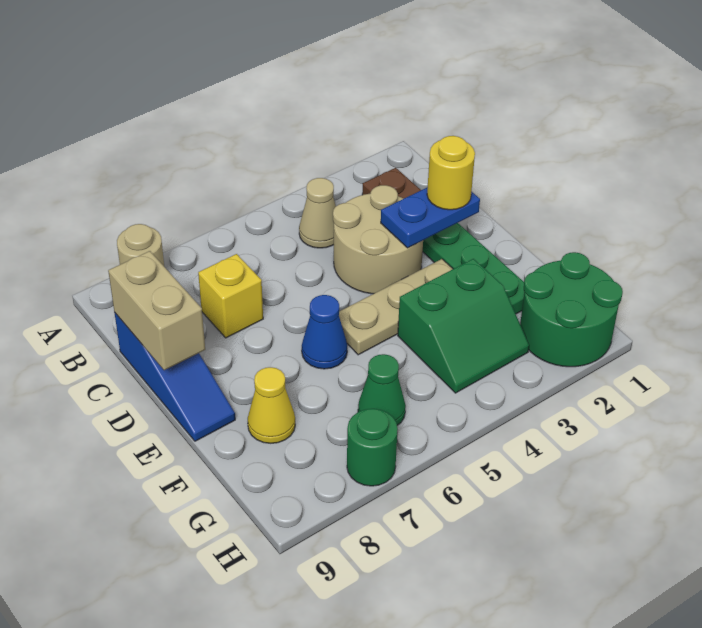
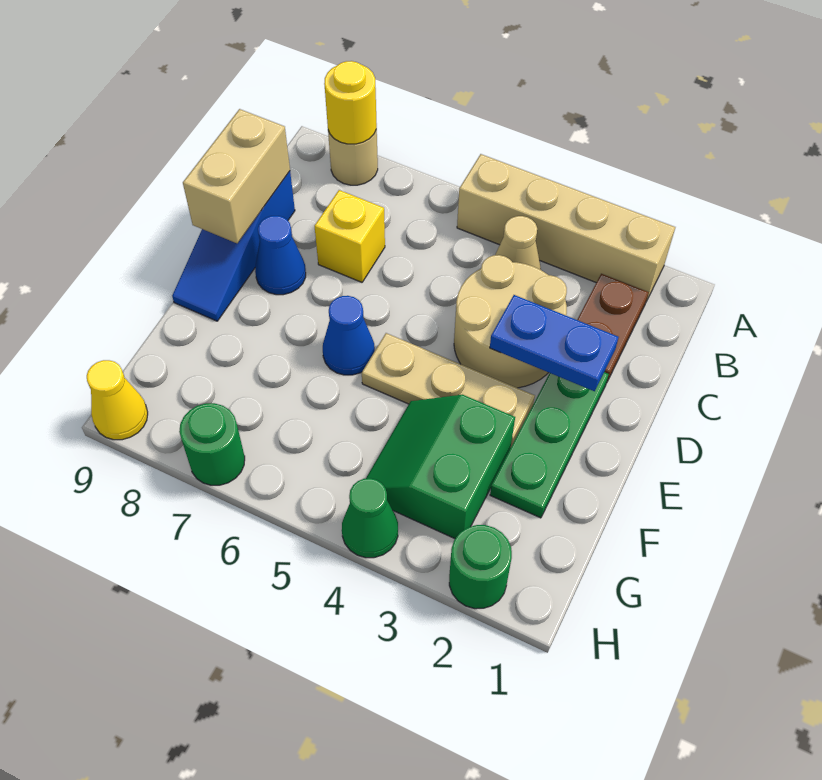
none -> tan brick A2:A5 level 1
yellow round brick D2 level 3 -> yellow round brick A8 level 2
none -> blue cone D8 level 1
green slope F3:G4 level 1 top F -> green slope F3:G4 level 1 top 3
yellow cone F8 level 1 -> yellow cone H9 level 1
green round brick G1:H2 level 1 -> green round brick H2 level 1
green cone G6 level 1 -> green cone H4 level 1

